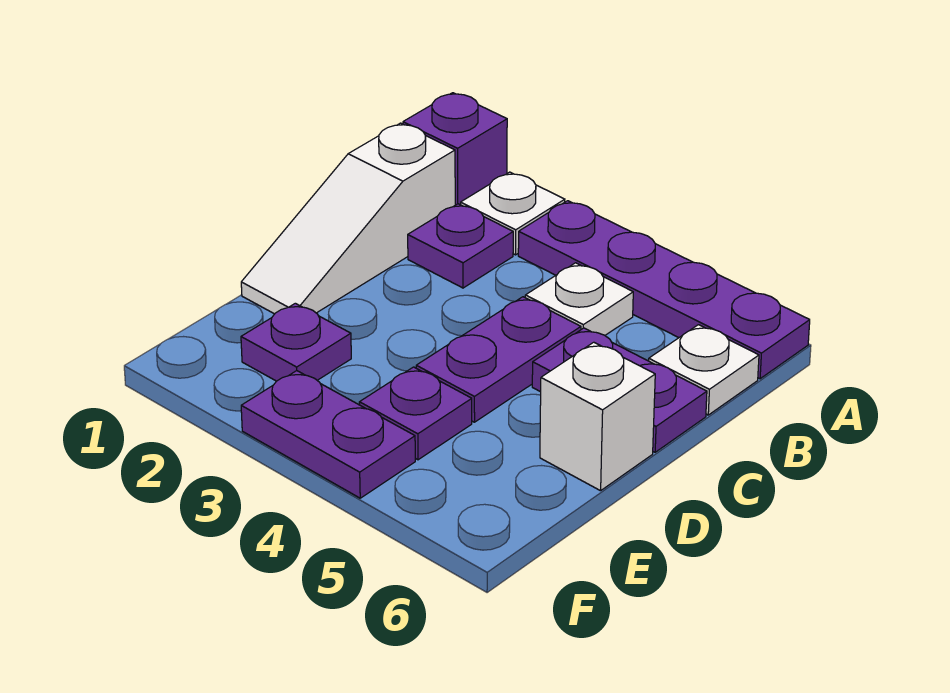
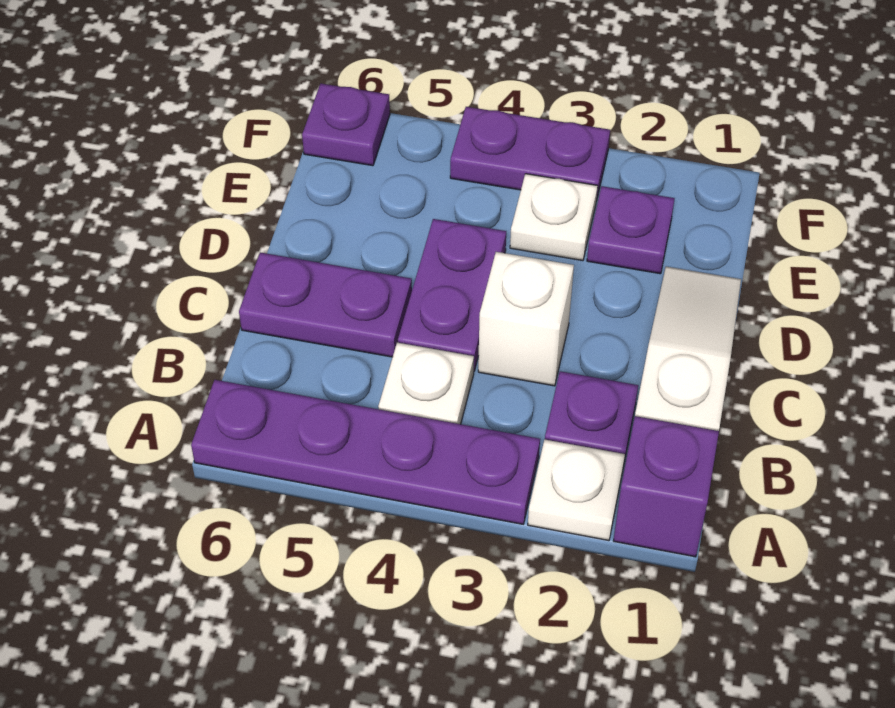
white plate B6 level 1 -> white plate E3 level 1
white brick D6 level 1 -> white brick C3 level 1
purple plate E4 level 1 -> purple plate F6 level 1

